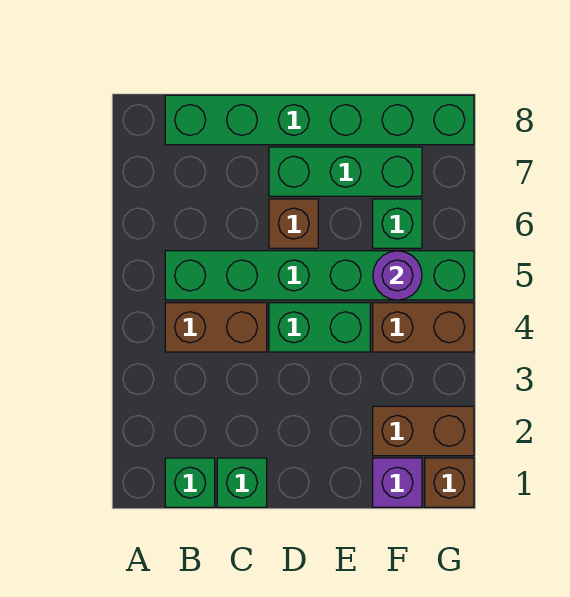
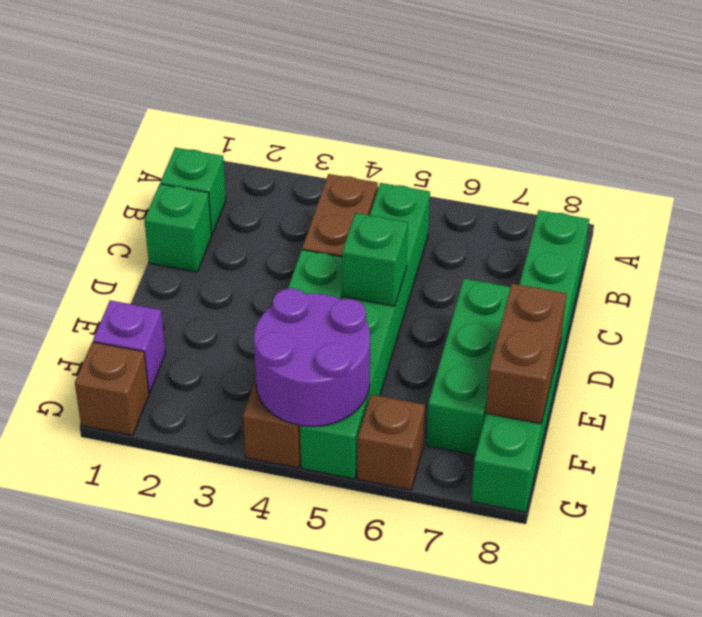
brown brick D6 level 1 -> brown brick G6 level 1
brown brick F2:G2 level 1 -> brown brick E8:F8 level 2
purple round brick F5 level 2 -> purple round brick F4:G5 level 2
green brick F6 level 1 -> green brick D5 level 2

